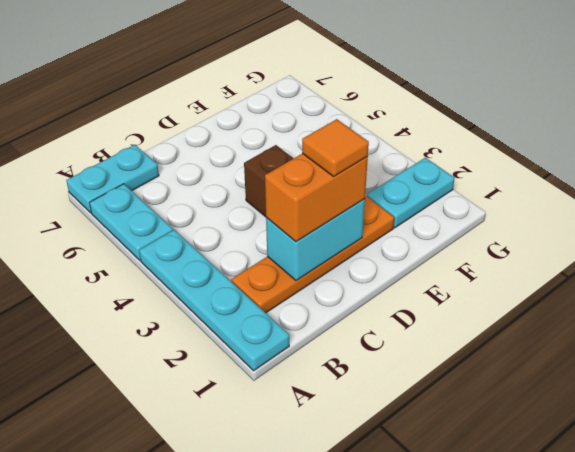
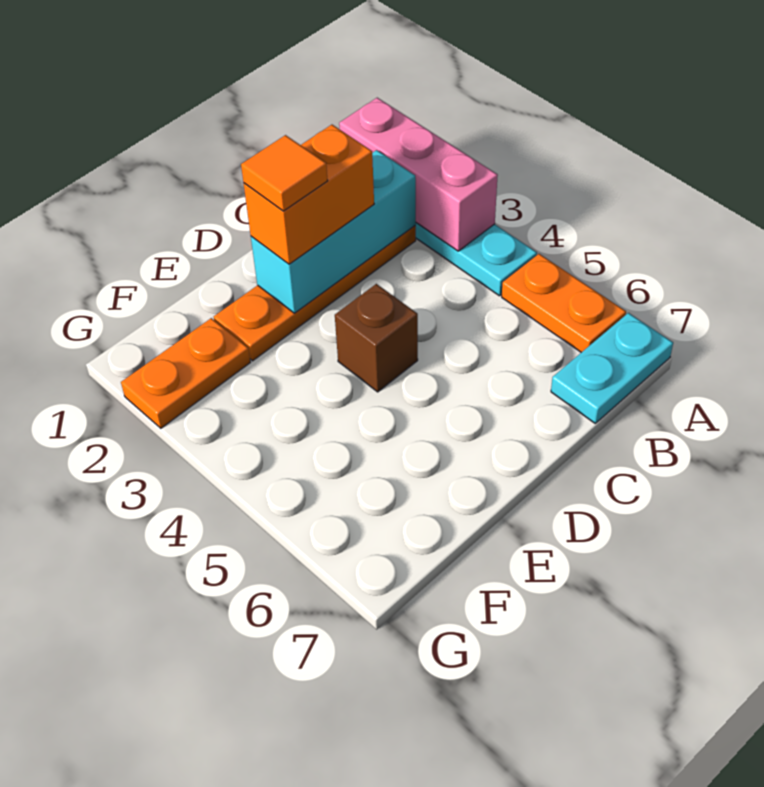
none -> pink brick A1:A3 level 2
cyan plate A5:A6 level 1 -> orange plate A5:A6 level 1
cyan brick C2:D2 level 2 -> cyan brick B2:D2 level 2
cyan plate F2:G2 level 1 -> orange plate F2:G2 level 1

